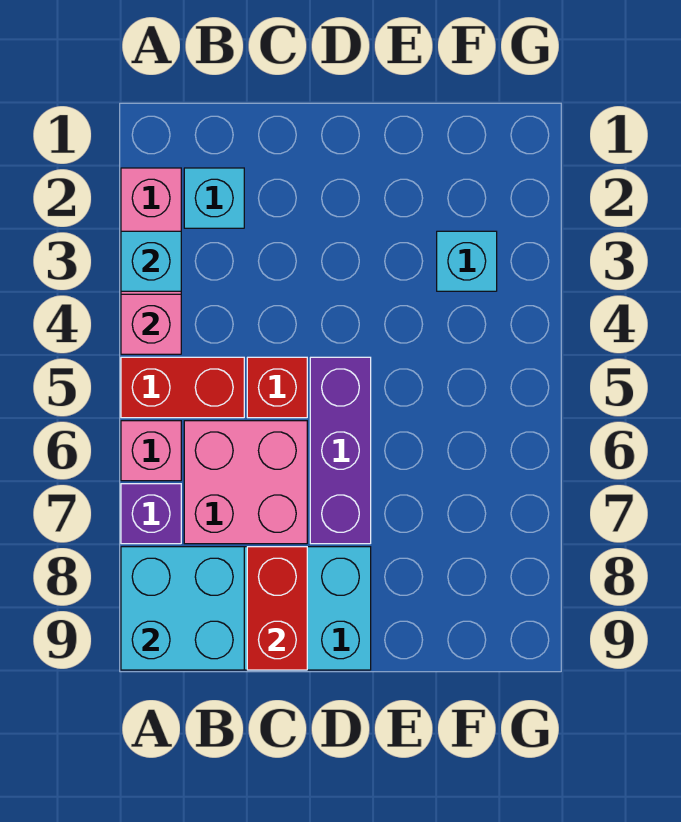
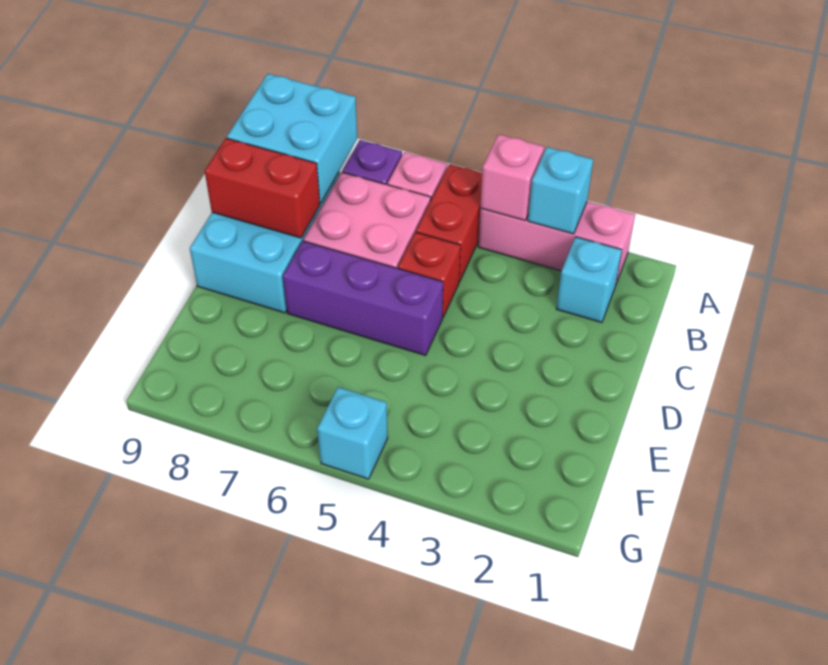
cyan brick F3 level 1 -> cyan brick G5 level 1

